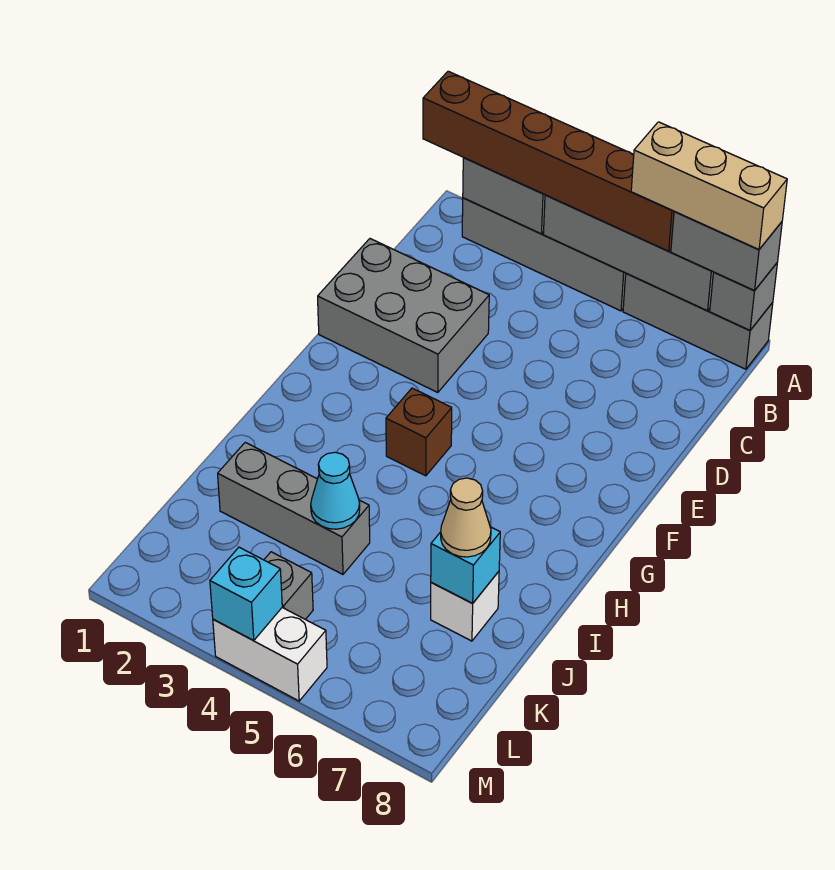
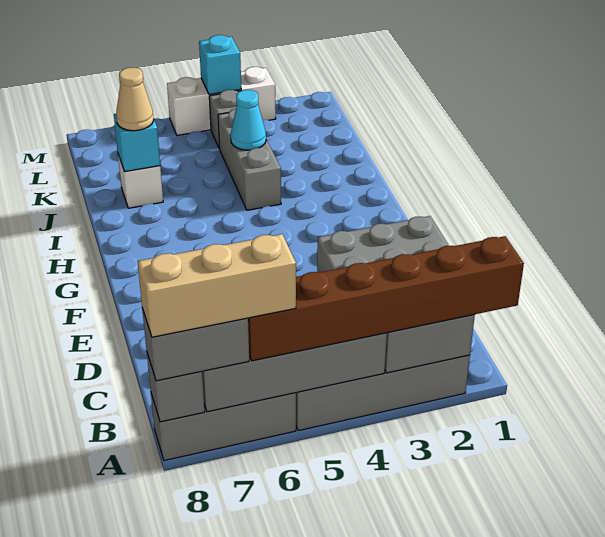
brown brick G4 level 1 -> none
grey brick J2:J4 level 1 -> grey brick I4:K4 level 1
white brick M4:M5 level 1 -> white brick M3:M5 level 1

